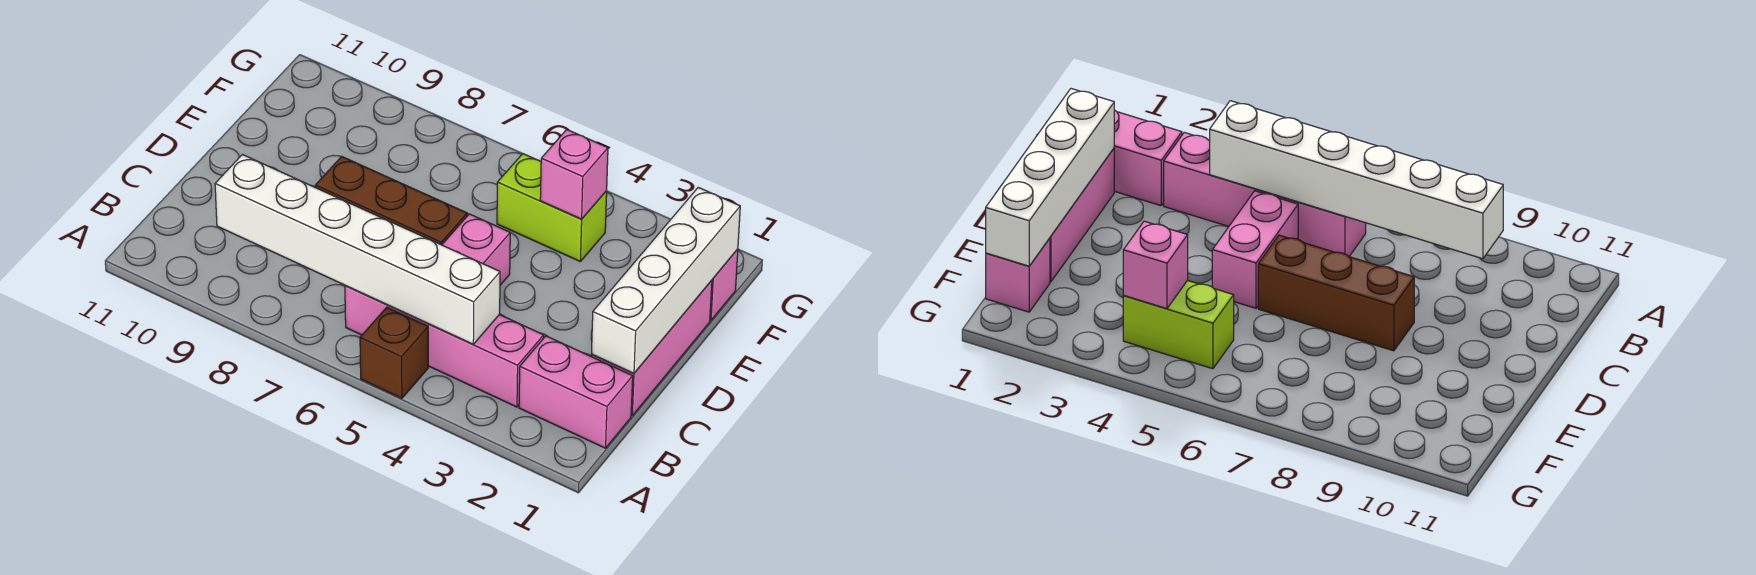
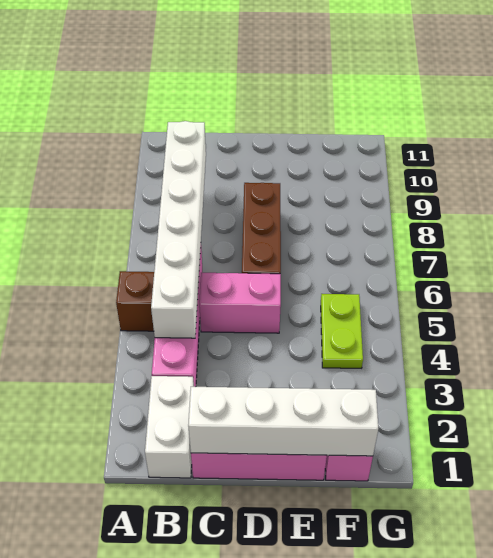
pink brick B1:B2 level 1 -> white brick B1:B2 level 1
lime brick F4:F5 level 1 -> lime plate F4:F5 level 1
pink brick F4 level 2 -> none

